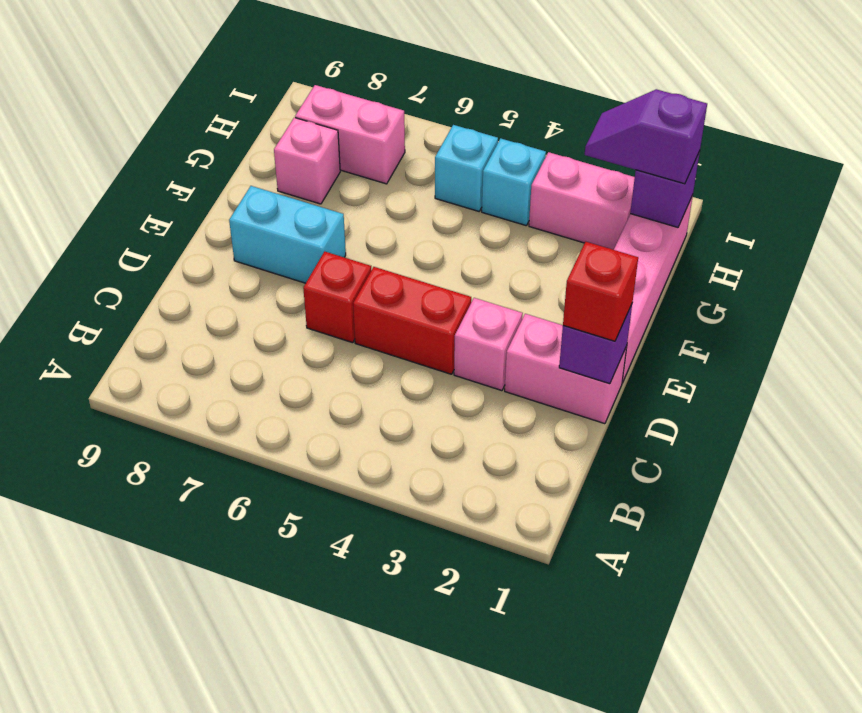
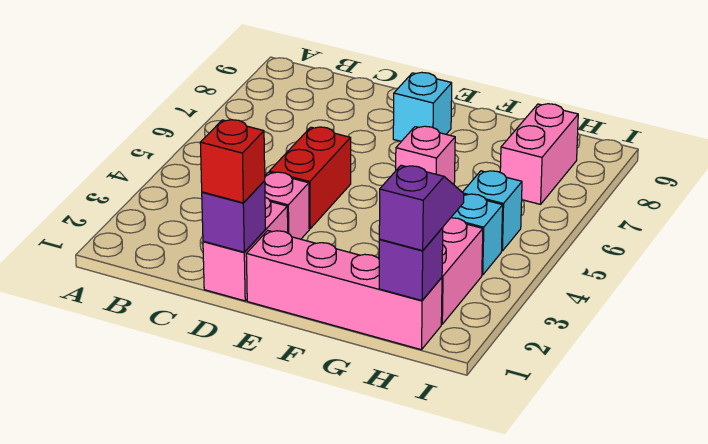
red brick D6 level 1 -> none
cyan brick E7:E8 level 1 -> cyan brick E8 level 1
pink brick G8 level 1 -> pink brick F6 level 1

